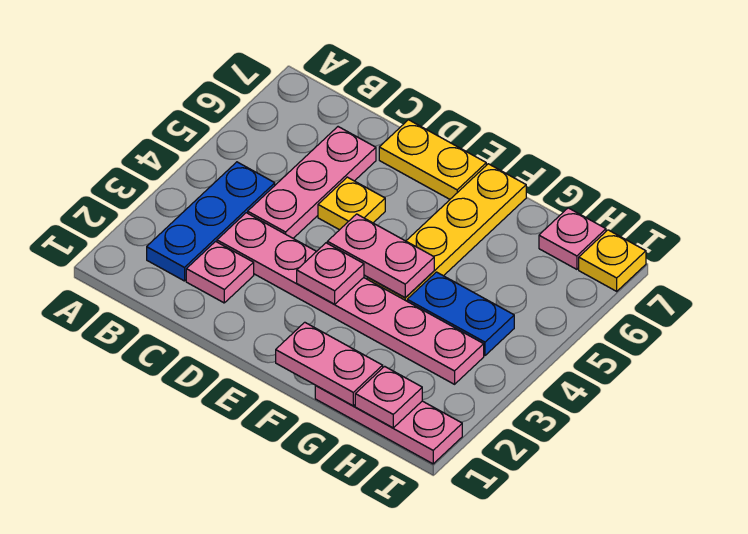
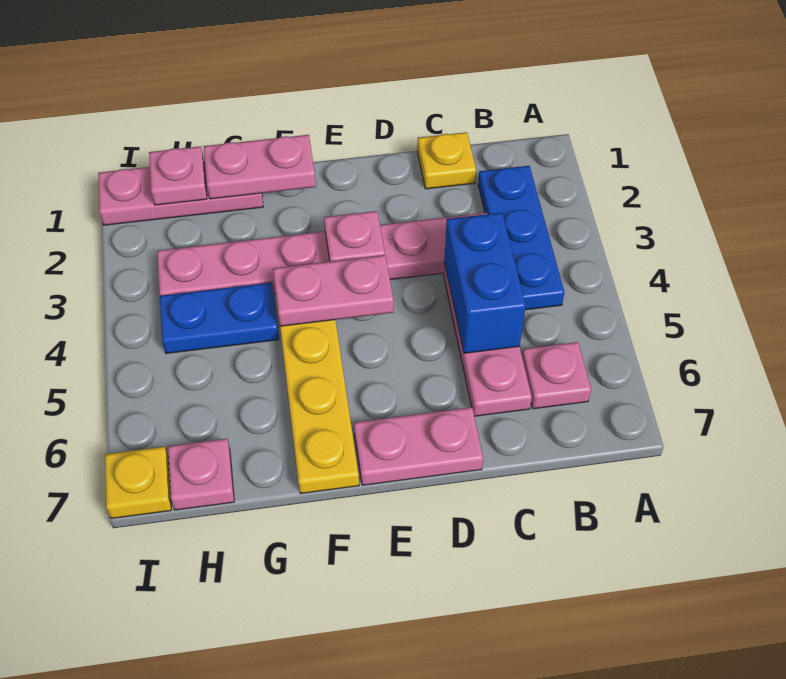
pink plate C2 level 1 -> pink plate B6 level 1
none -> blue brick C4:C5 level 2
yellow plate D5 level 1 -> yellow plate C1 level 1
yellow plate D7:E7 level 1 -> pink plate D7:E7 level 1

